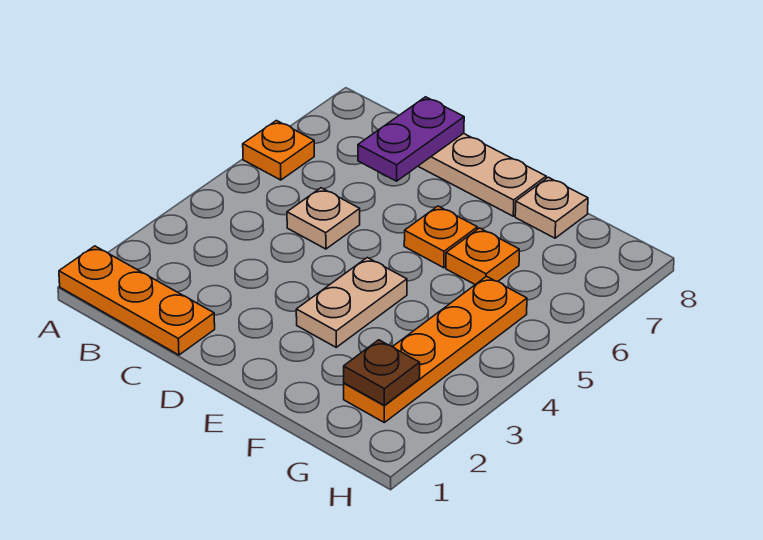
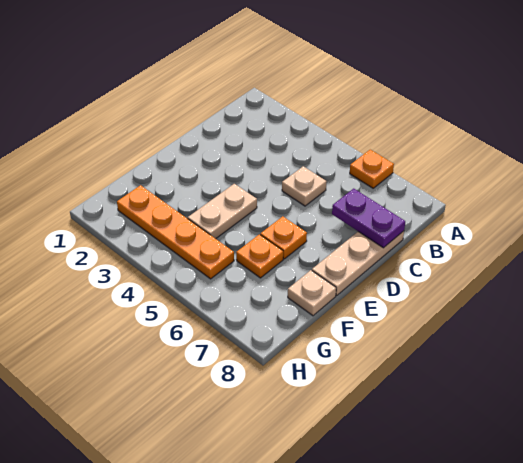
orange plate A1:C1 level 1 -> none
tan plate E3:E4 level 1 -> tan plate E4:F4 level 1
brown plate G2 level 2 -> none

